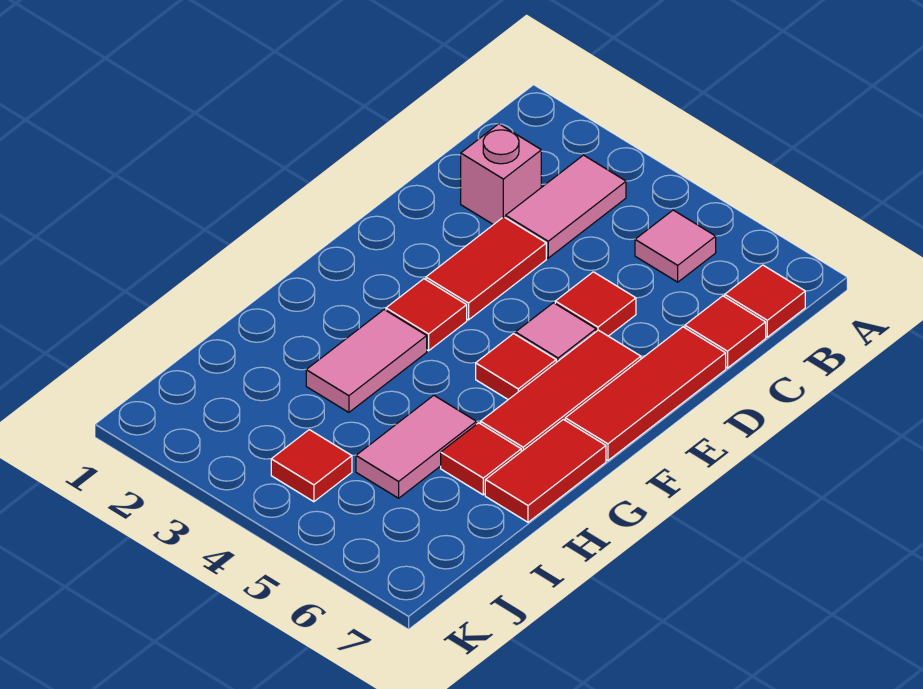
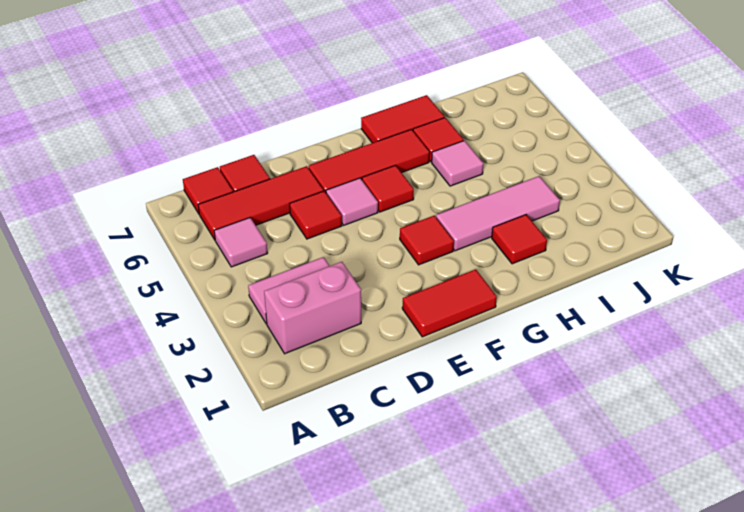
pink brick C2 level 1 -> pink brick B2:C2 level 1
red tile D3:E3 level 1 -> red tile E1:F1 level 1
red tile D7:F7 level 1 -> red tile B6:D6 level 1
pink tile G3:H3 level 1 -> pink tile G3:I3 level 1
pink tile H5:I5 level 1 -> pink tile H5 level 1
red tile J4 level 1 -> red tile H2 level 1

